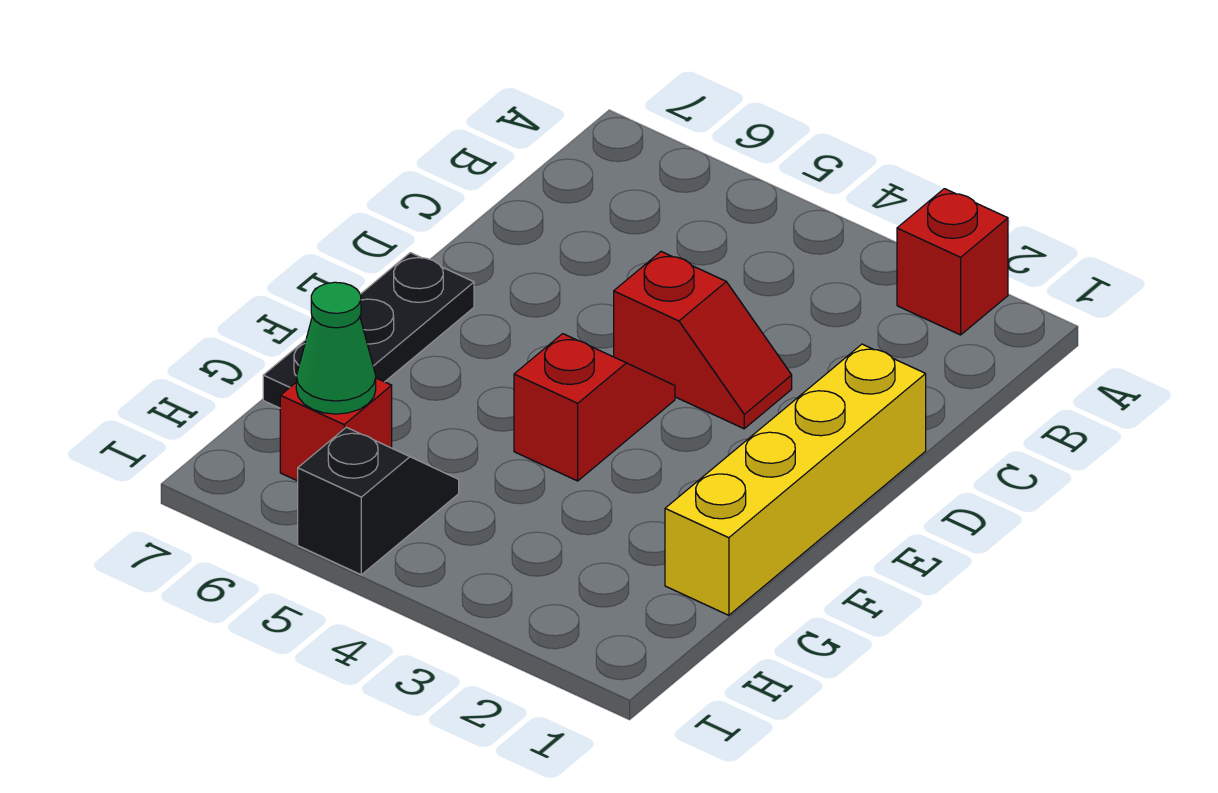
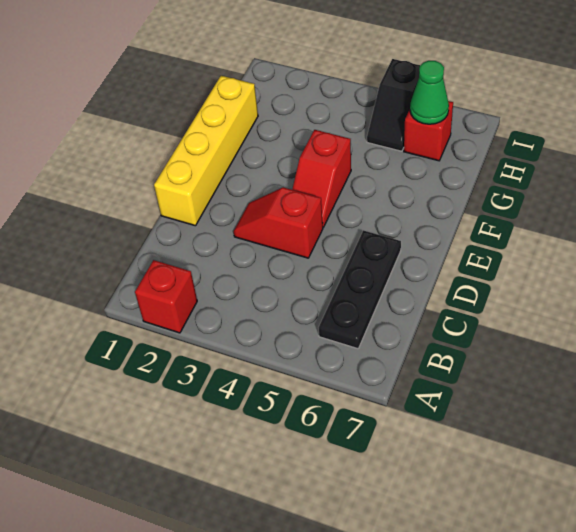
black plate E7:G7 level 1 -> black plate B6:D6 level 1

